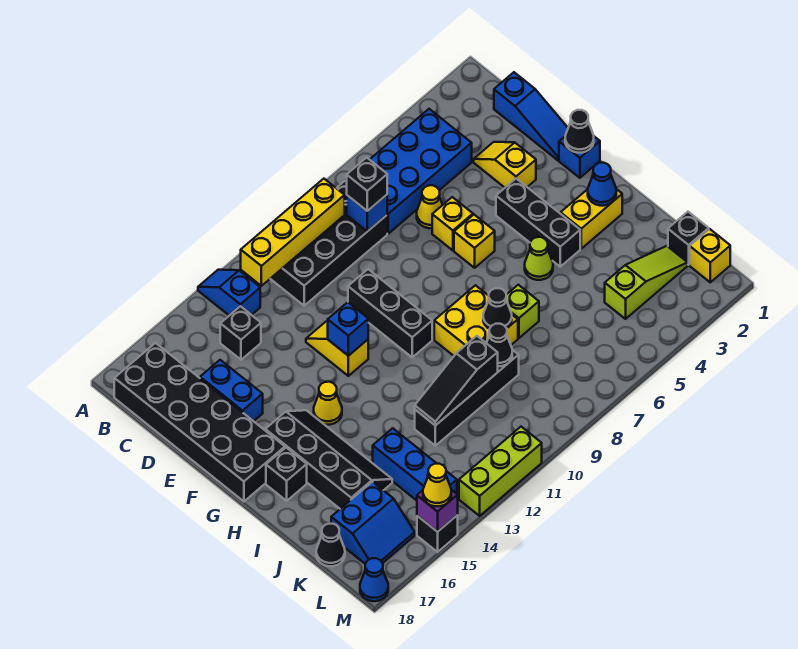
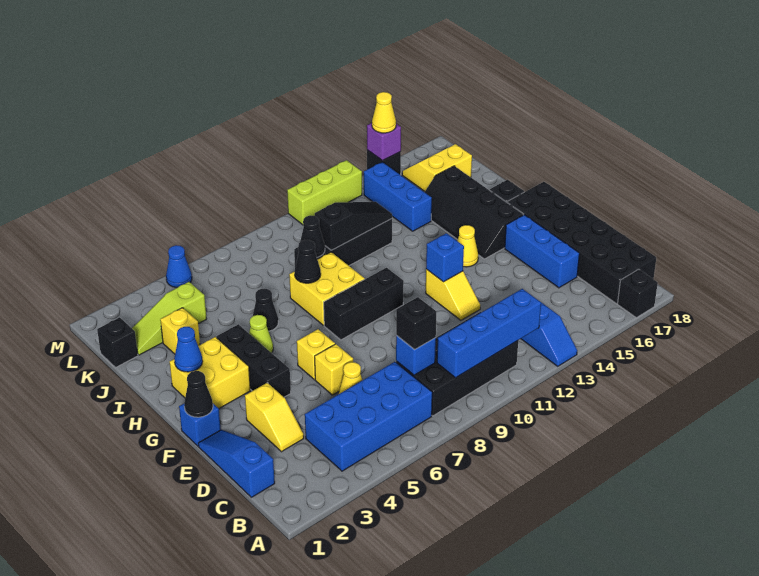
yellow brick B9:B12 level 2 -> blue brick B9:B12 level 2
black brick C14 level 1 -> black brick A17 level 1
blue brick D16:E16 level 1 -> blue brick D16:F16 level 1
black brick E10:G10 level 1 -> black brick G8:G10 level 1
yellow brick H2:H3 level 1 -> yellow brick G2:H3 level 1
lime brick I7 level 1 -> none
blue slope K16:L17 level 1 top K -> yellow slope K16:L17 level 1 top K
black cone K18 level 1 -> black cone I6 level 1
yellow brick L1 level 1 -> yellow brick J3 level 1
blue cone M18 level 1 -> blue cone M5 level 1

